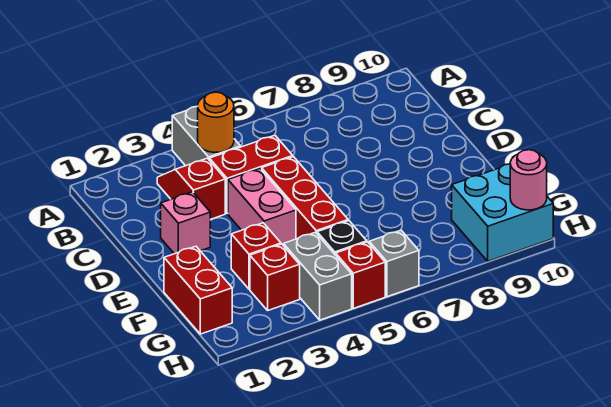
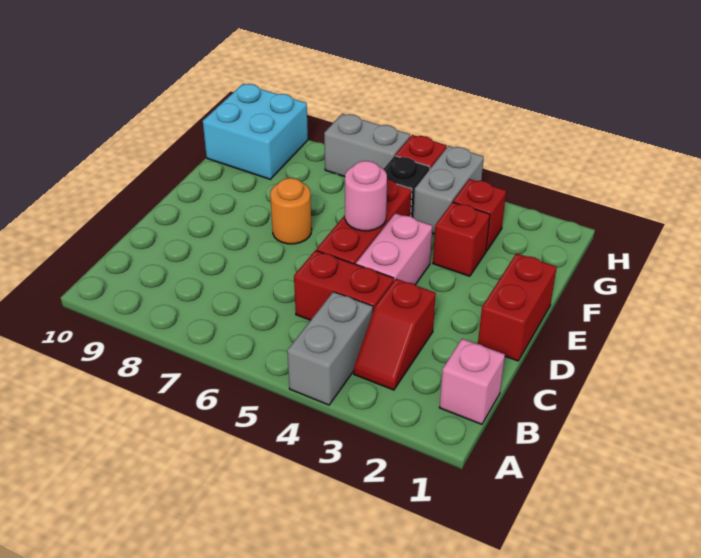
orange round brick B4 level 2 -> orange round brick E7 level 1
pink brick D2 level 1 -> pink brick B1 level 1
red brick F1:G1 level 1 -> red brick D1:E1 level 1
grey brick H6 level 1 -> grey brick H6:H7 level 1
pink round brick H10 level 2 -> pink round brick E5 level 2

